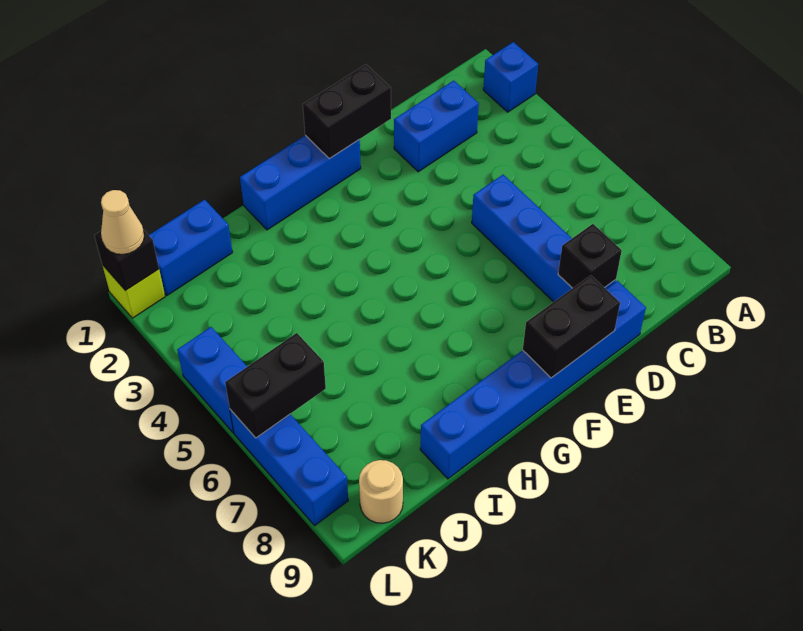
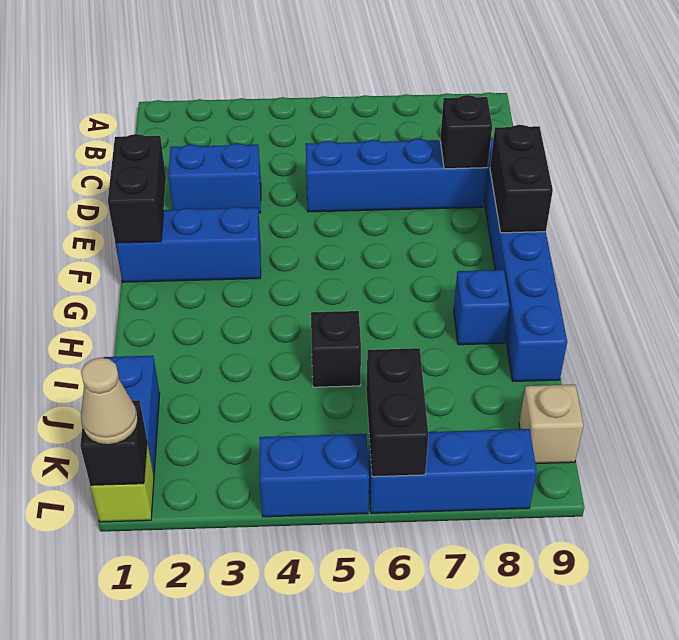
blue brick A2 level 1 -> blue brick H8 level 1
blue brick C2:D2 level 1 -> blue brick D2:D3 level 1
blue brick F1:H1 level 1 -> blue brick F1:F3 level 1
none -> black brick I5 level 1
tan round brick K9 level 1 -> tan brick K9 level 1

